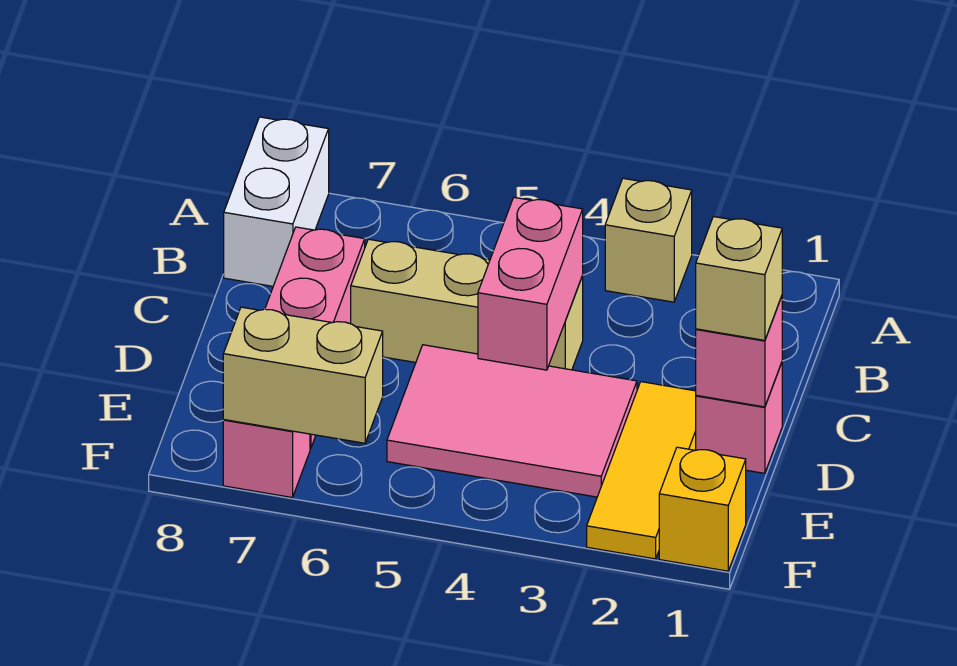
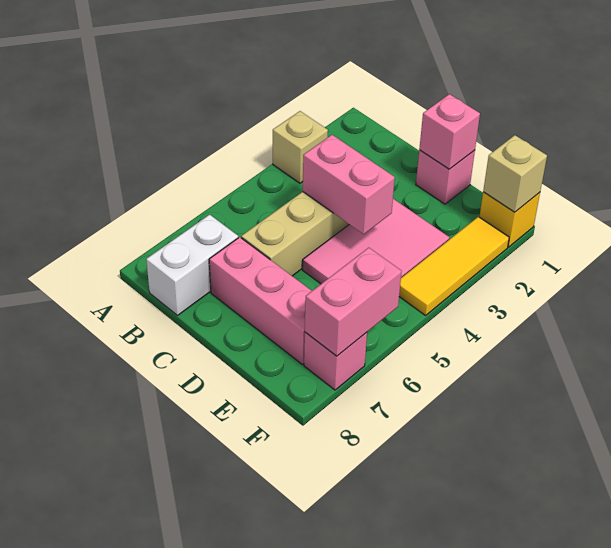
white brick A8:B8 level 1 -> white brick B7:B8 level 1
tan brick D1 level 3 -> tan brick F1 level 2
yellow tile D2:F2 level 1 -> yellow tile F2:F4 level 1
tan brick F6:F7 level 2 -> pink brick F6:F7 level 2

